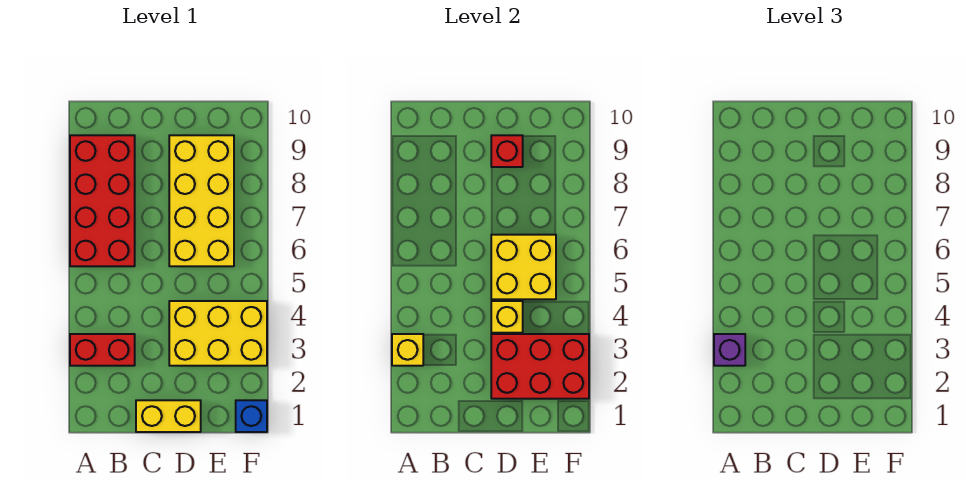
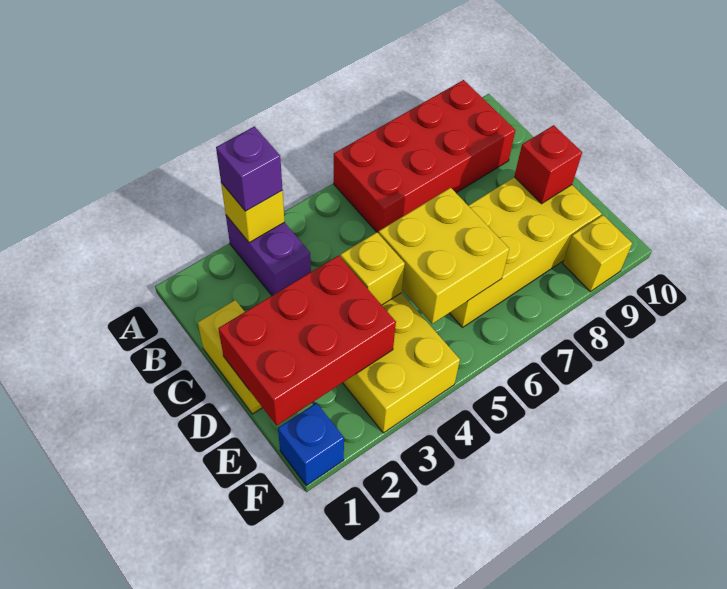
red brick A3:B3 level 1 -> purple brick A3:B3 level 1
red brick D2:F3 level 2 -> red brick D1:E3 level 2
none -> yellow brick F9 level 1

